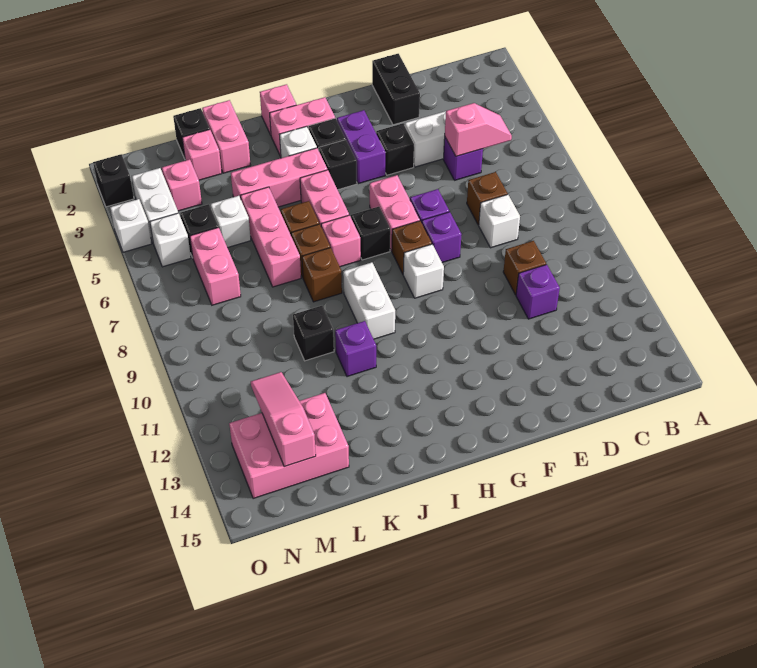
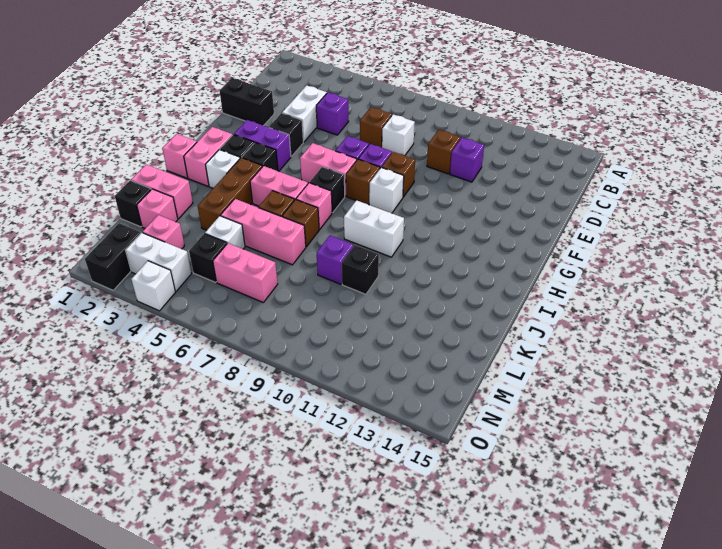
pink slope C5:D5 level 2 top D -> none
pink brick I4:K4 level 1 -> brown brick I4:K4 level 1
brown brick J8 level 1 -> brown brick F9 level 1
purple brick J11 level 1 -> purple brick K9 level 1
pink brick L13:N14 level 1 -> none
pink slope M12:M14 level 2 top 14 -> none
white brick N5 level 1 -> none
black brick O2 level 1 -> black brick N2:O2 level 1

